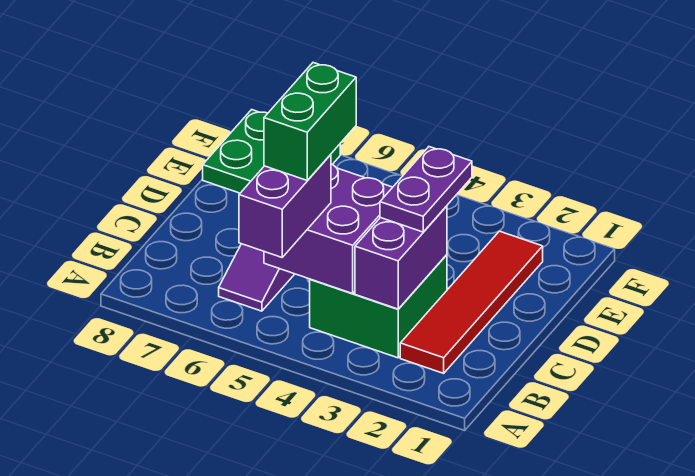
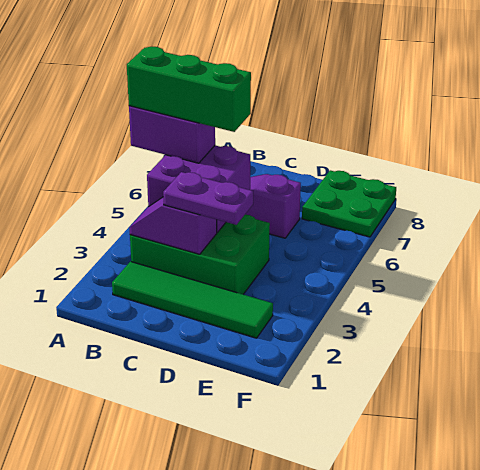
red tile B2:E2 level 1 -> green tile B2:E2 level 1
green brick B3:C4 level 1 -> green brick B3:D4 level 1
purple brick B3:C3 level 2 -> purple slope B3:C3 level 2 top C
green brick B5:C5 level 4 -> green brick A5:C5 level 4

